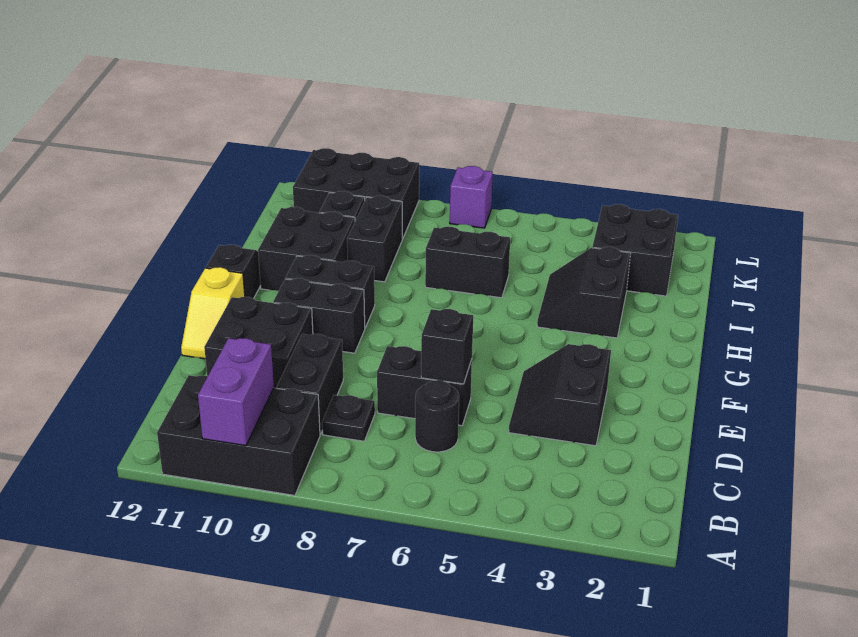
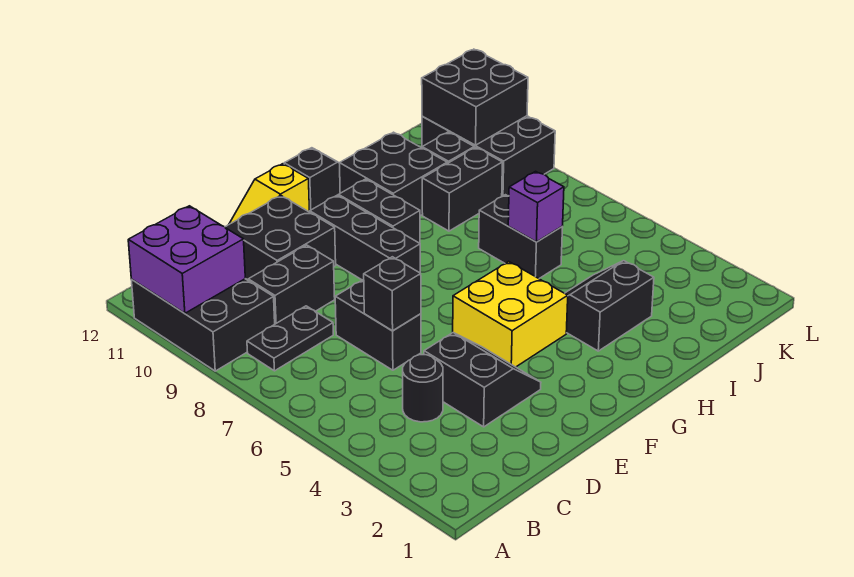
purple brick A10:B10 level 2 -> purple brick A10:B11 level 2
black round brick C6 level 1 -> black round brick C4 level 1
black plate C8 level 1 -> black plate B8:C8 level 1
black slope D3:E4 level 1 top 3 -> black slope D3:E4 level 1 top D
none -> yellow brick F4:G5 level 1
black brick F9:F10 level 1 -> black brick F8:F10 level 1
black brick J2:K3 level 1 -> black brick K10:L11 level 2
purple brick L7 level 1 -> purple brick I6 level 2

